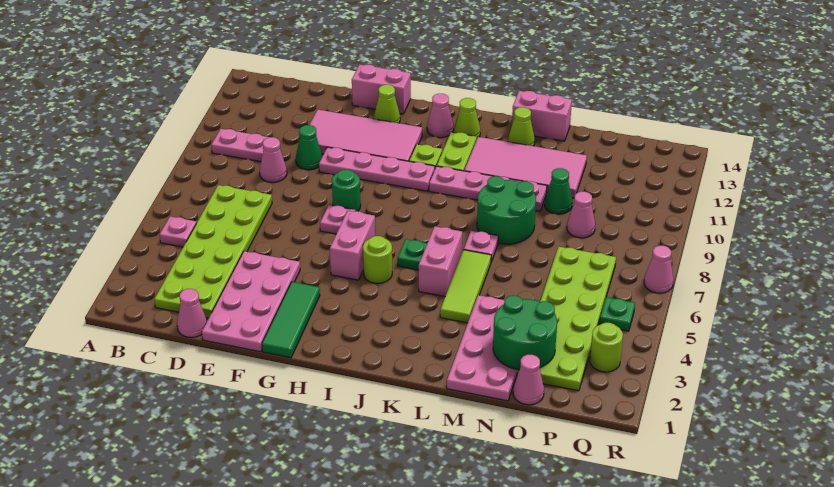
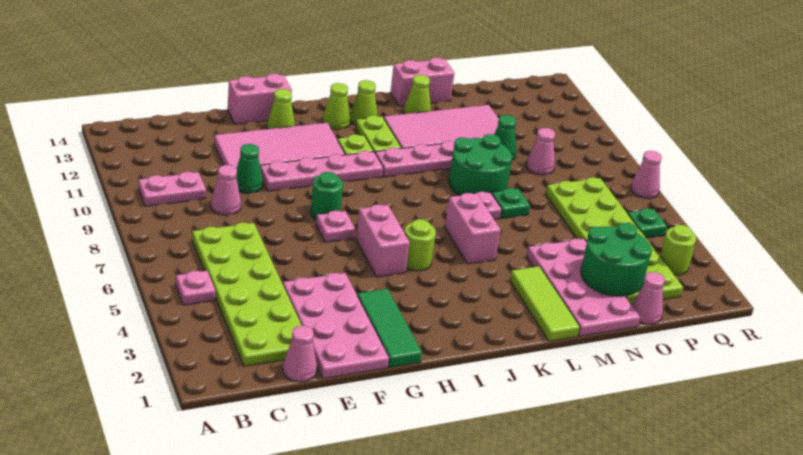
pink cone I13 level 1 -> lime cone I13 level 1
green plate J6 level 1 -> green plate M7 level 1
lime tile L4:L6 level 1 -> lime tile L1:L3 level 1

